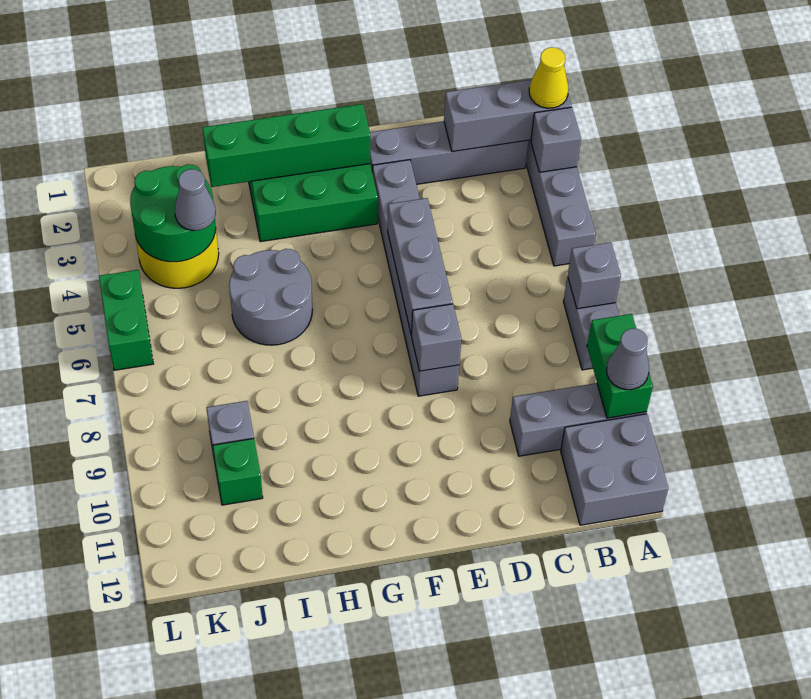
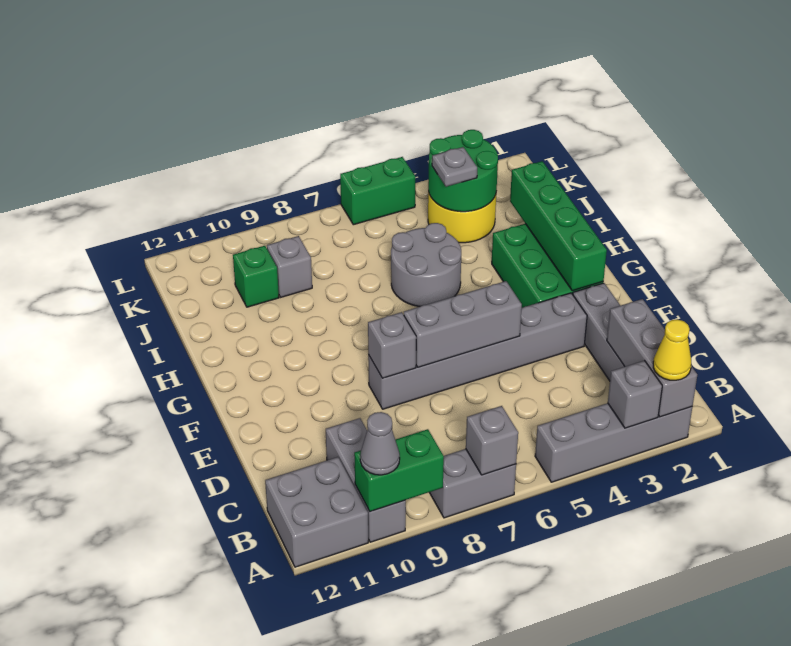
grey cone J4 level 3 -> grey plate J4 level 3

